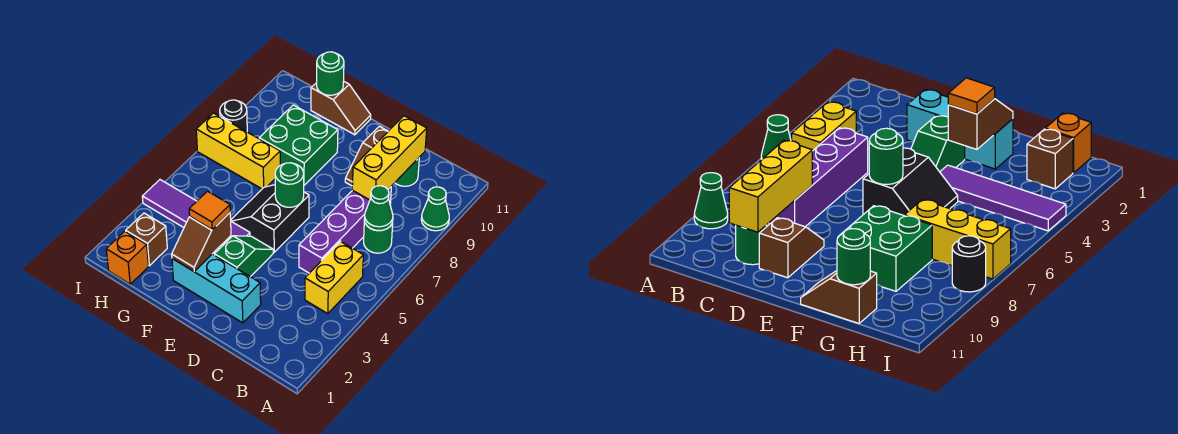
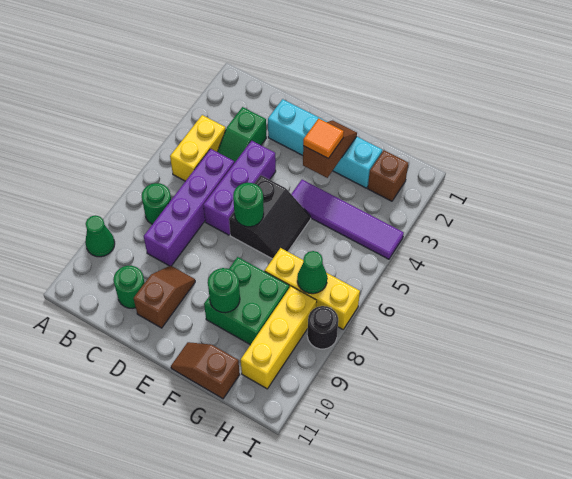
green cone B7 level 2 -> green cone H7 level 2
yellow brick C8:C10 level 2 -> yellow brick H8:H10 level 1
cyan brick D2:F2 level 1 -> cyan brick D2:G2 level 1
none -> purple brick D4:D6 level 1
green slope E3:E4 level 1 top 3 -> green slope C3:C4 level 1 top 3
green round brick G11 level 2 -> green round brick F9 level 2
orange brick H1 level 1 -> none

